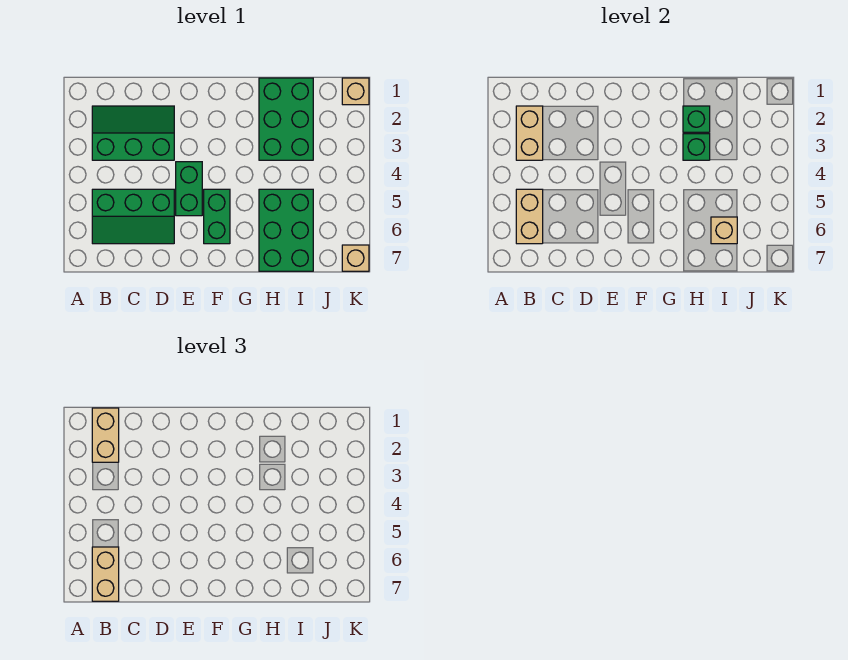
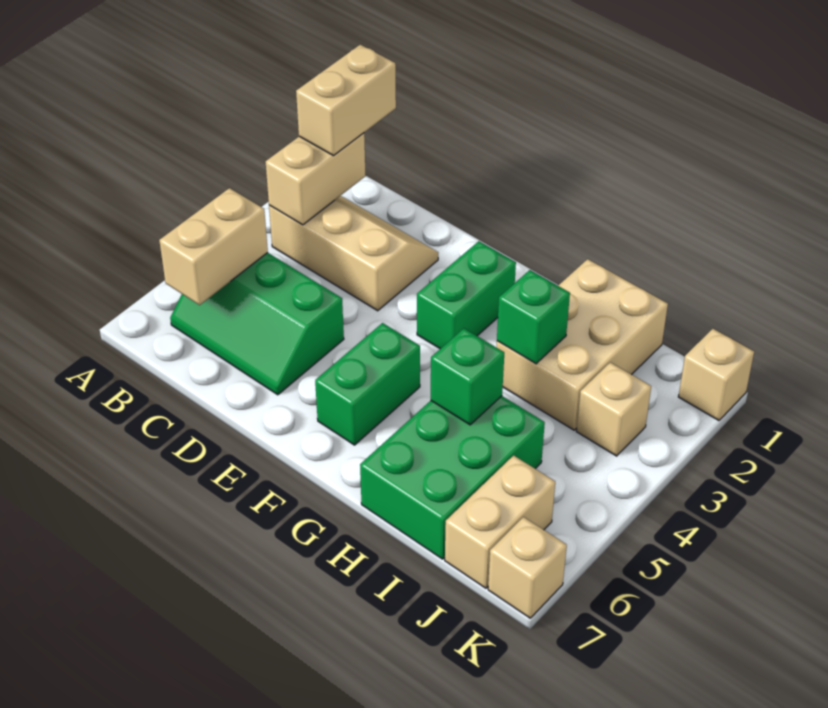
green slope B2:D3 level 1 top 3 -> tan slope B2:D3 level 1 top 3
tan brick B6:B7 level 3 -> tan brick J6:J7 level 1
green brick E4:E5 level 1 -> green brick F2:F3 level 1
green brick H1:I3 level 1 -> tan brick H1:I3 level 1
green brick H2 level 2 -> green brick H5 level 2
tan brick I6 level 2 -> tan brick J3 level 1

